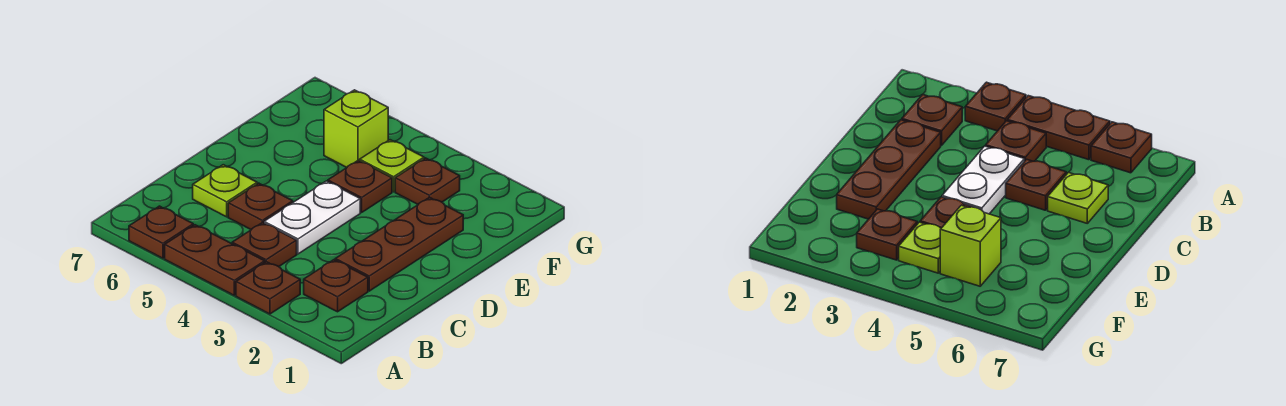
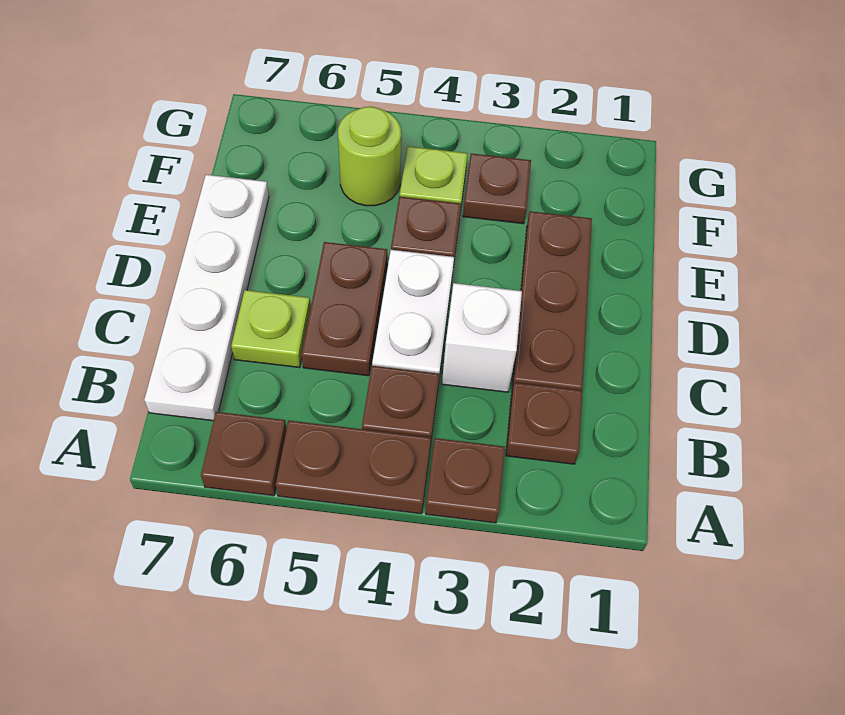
none -> white plate B7:E7 level 1
none -> white brick C3 level 1
brown plate C5 level 1 -> brown plate C5:D5 level 1
lime brick F5 level 1 -> lime round brick F5 level 1

